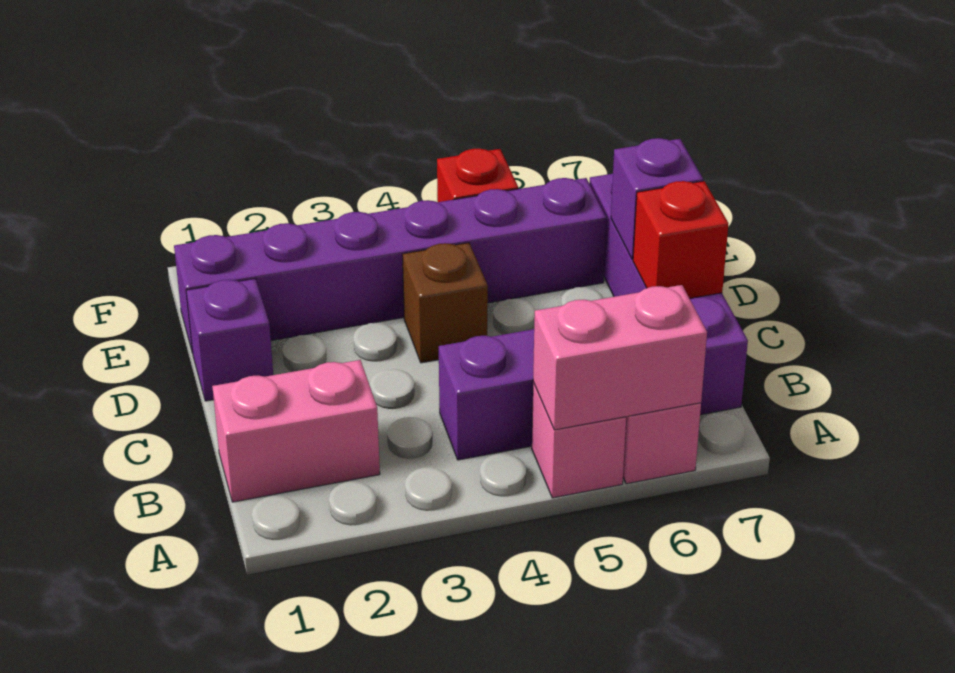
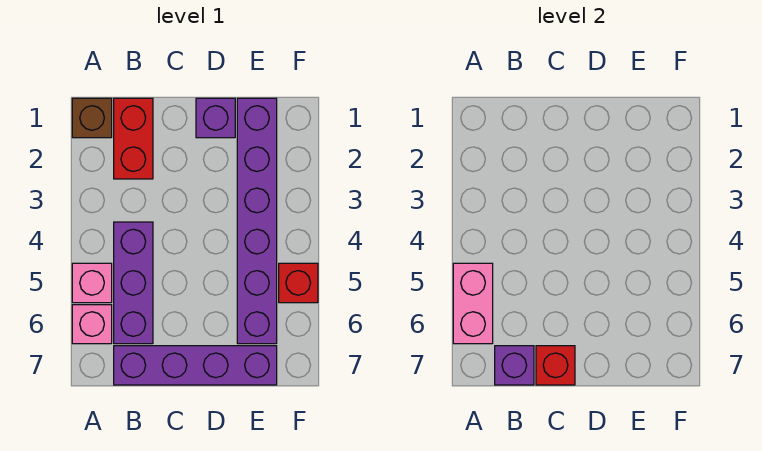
pink brick B1:B2 level 1 -> red brick B1:B2 level 1
brown brick D4 level 1 -> brown brick A1 level 1
purple brick D7 level 2 -> purple brick B7 level 2

